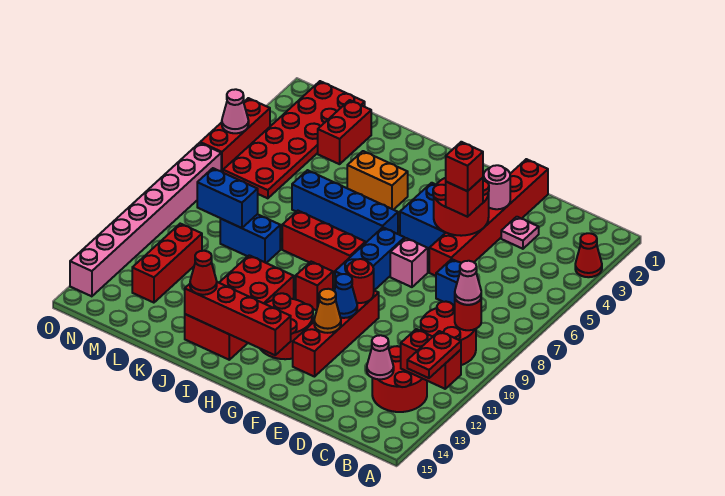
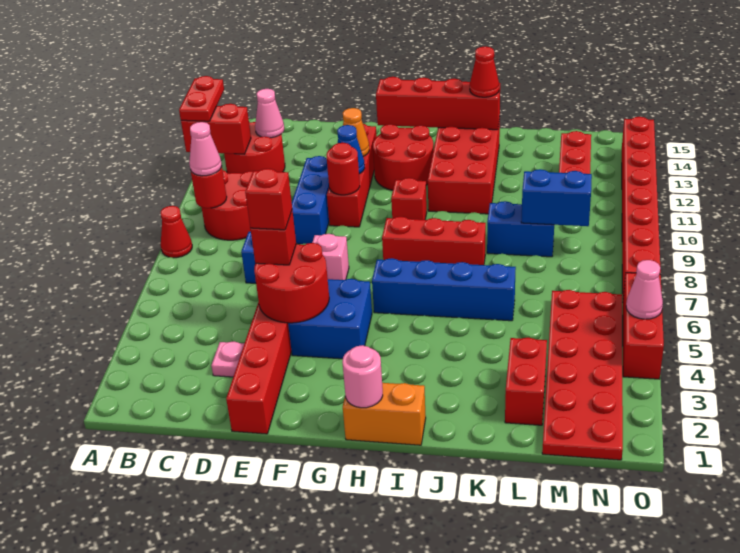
red cone A3 level 1 -> red cone A8 level 1
pink round brick E3 level 2 -> pink round brick H1 level 2
blue brick G7:G9 level 1 -> blue brick E9:E11 level 1
orange brick I4:J4 level 1 -> orange brick H1:I1 level 1
pink brick O7:O14 level 1 -> red brick O7:O14 level 1

